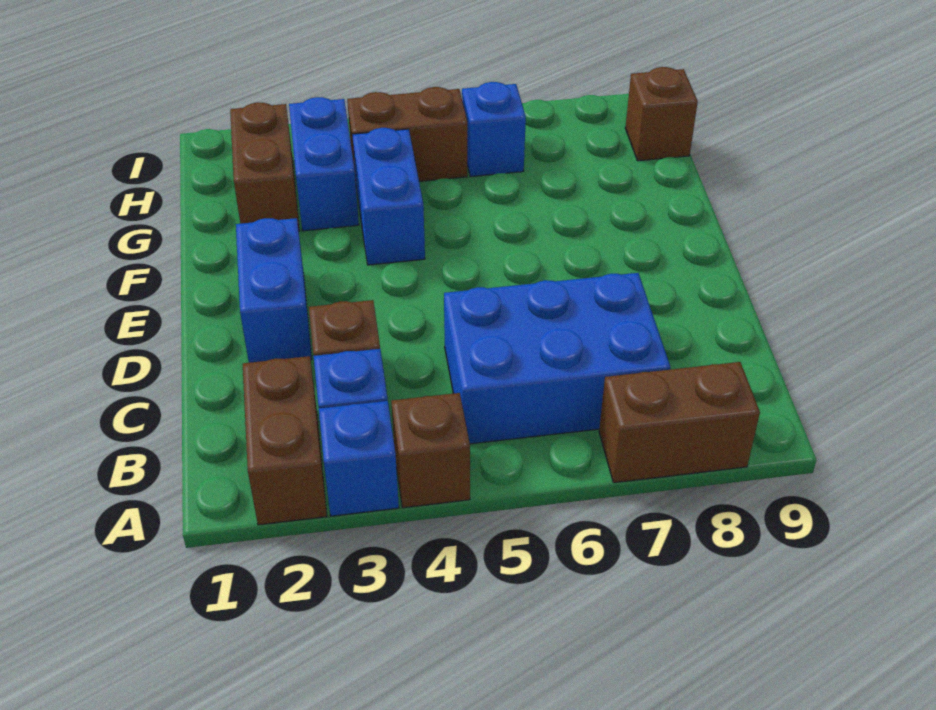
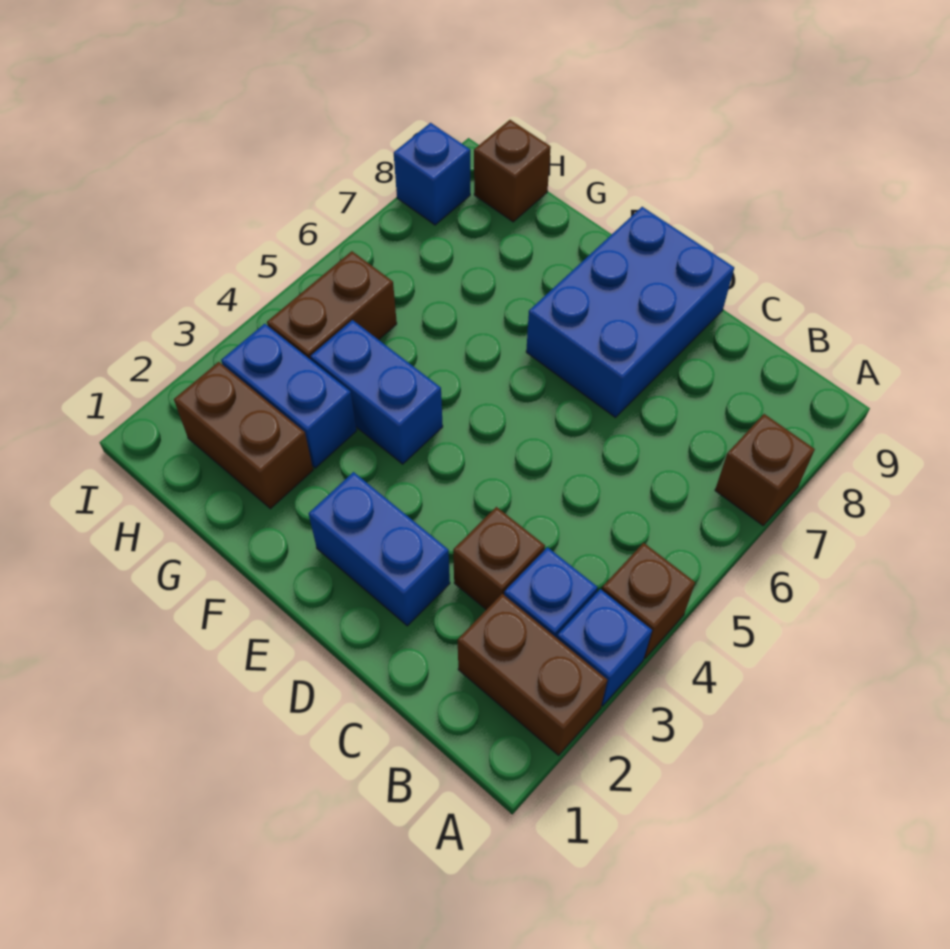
brown brick A7:A8 level 1 -> brown brick A7 level 1
blue brick B5:C7 level 1 -> blue brick D7:E9 level 1
blue brick H6 level 1 -> blue brick I8 level 1

